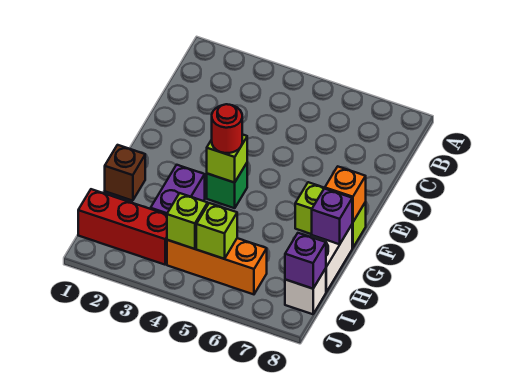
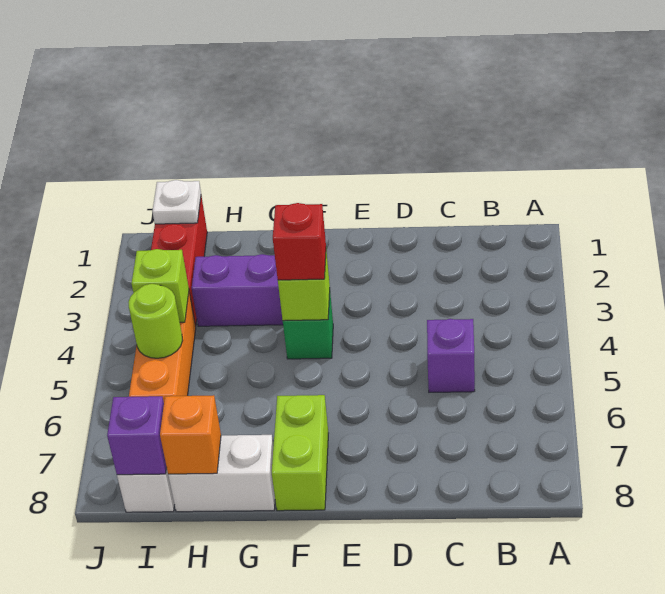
red round brick F4 level 3 -> red brick F4 level 3
orange brick F8 level 2 -> orange brick H8 level 2
brown brick G1 level 1 -> none
purple brick G8 level 2 -> purple brick C5 level 1
none -> white plate I1 level 2
lime brick I5 level 2 -> lime round brick I5 level 2

